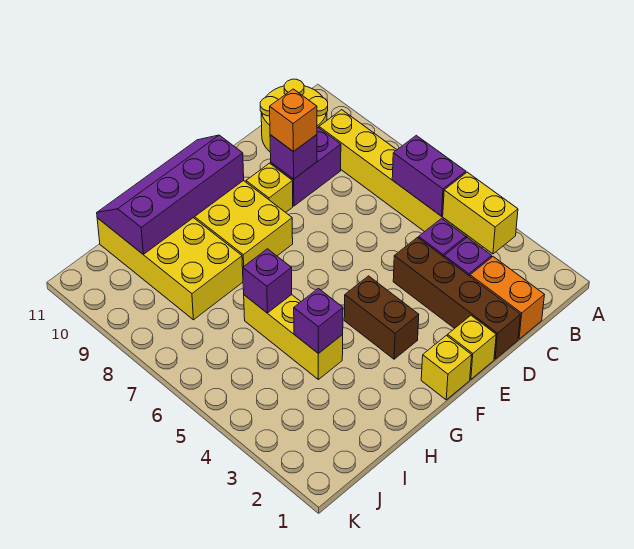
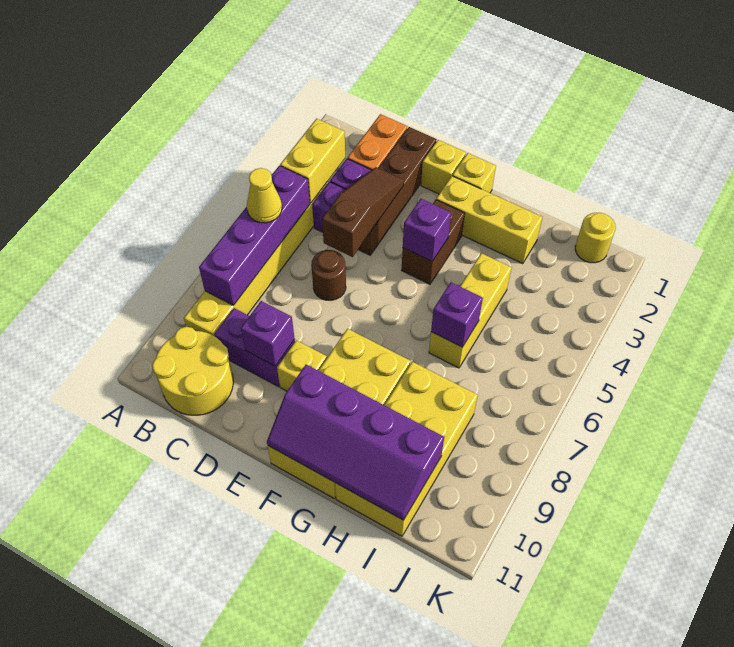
purple brick B5:B6 level 2 -> purple brick B5:B8 level 2
none -> yellow cone B6 level 3
none -> brown slope D3:D5 level 2 top 5
none -> brown round brick D6 level 1
orange brick D9 level 3 -> none
none -> yellow brick F2:H2 level 1
purple brick H4 level 2 -> purple brick F4 level 2
none -> yellow round brick J1 level 1

